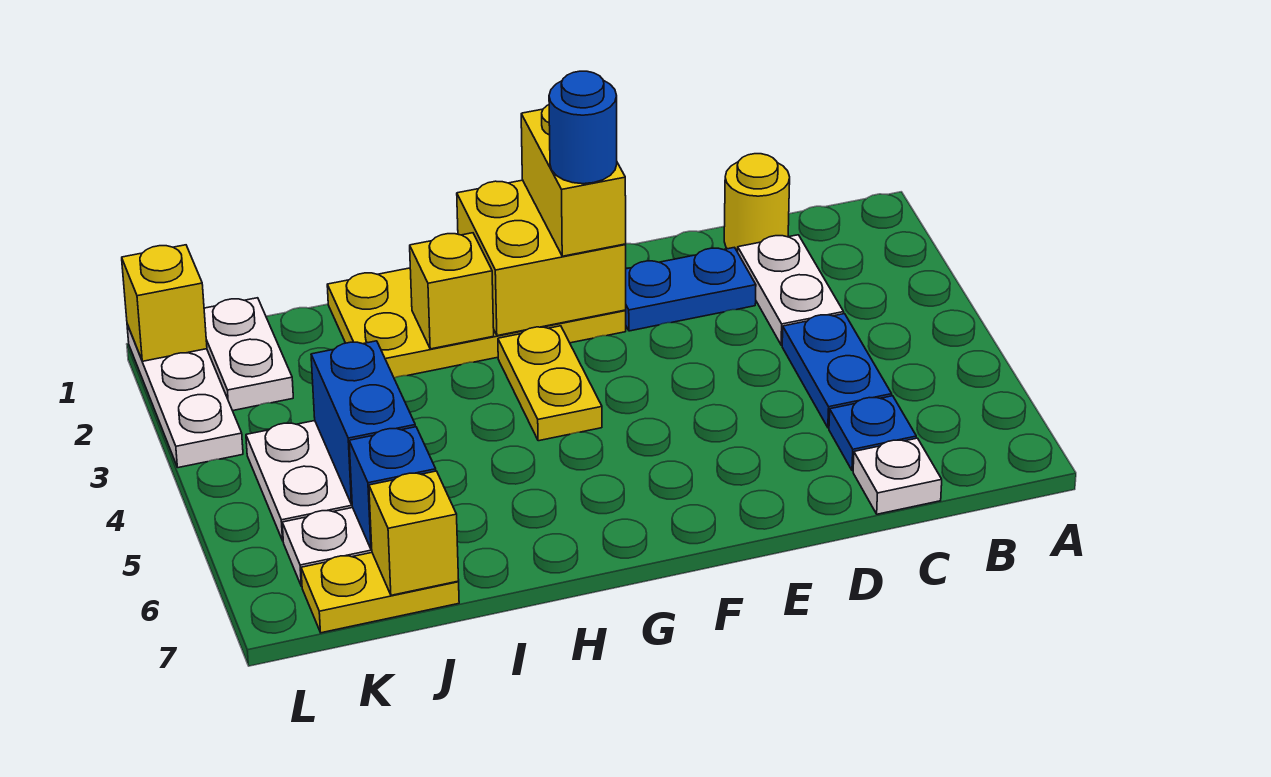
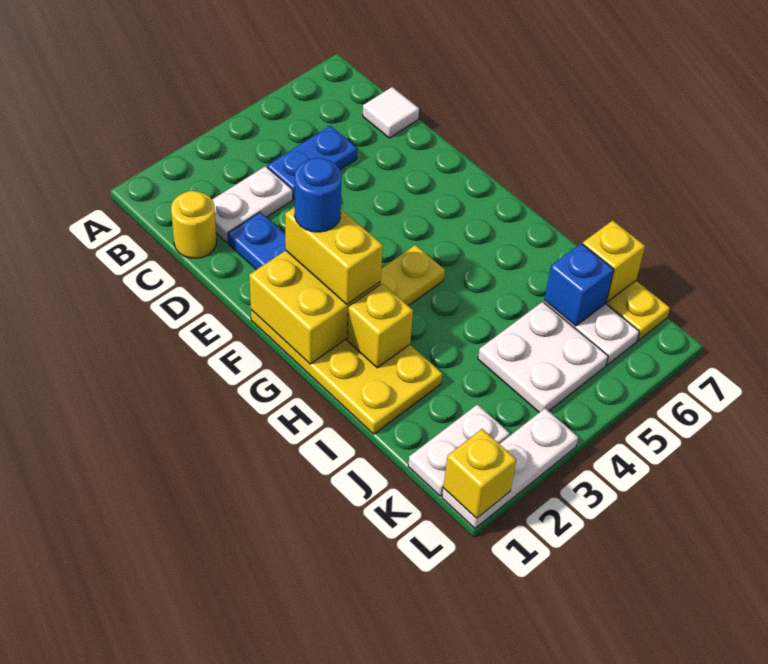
blue plate C6 level 1 -> none
white plate C7 level 1 -> white tile C7 level 1
yellow brick F1:F2 level 3 -> yellow brick F2:G2 level 3
blue brick J4:J5 level 2 -> none

